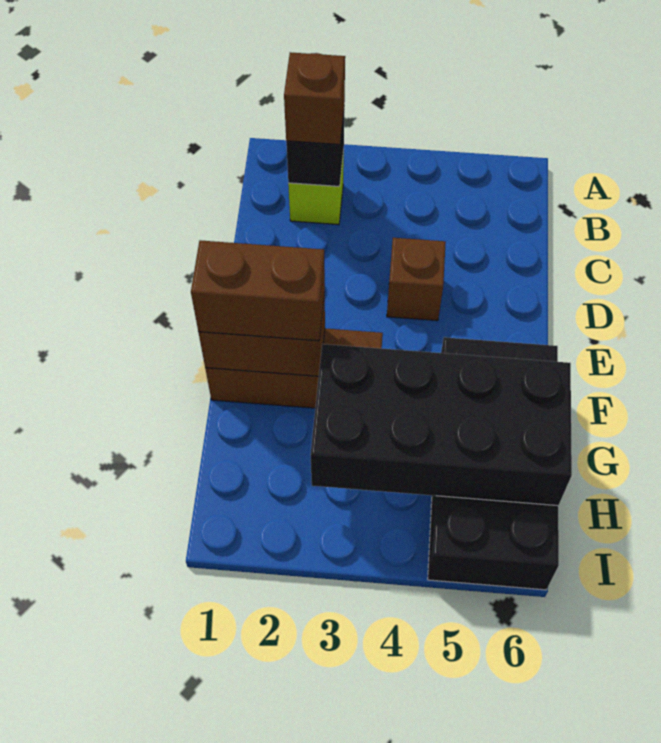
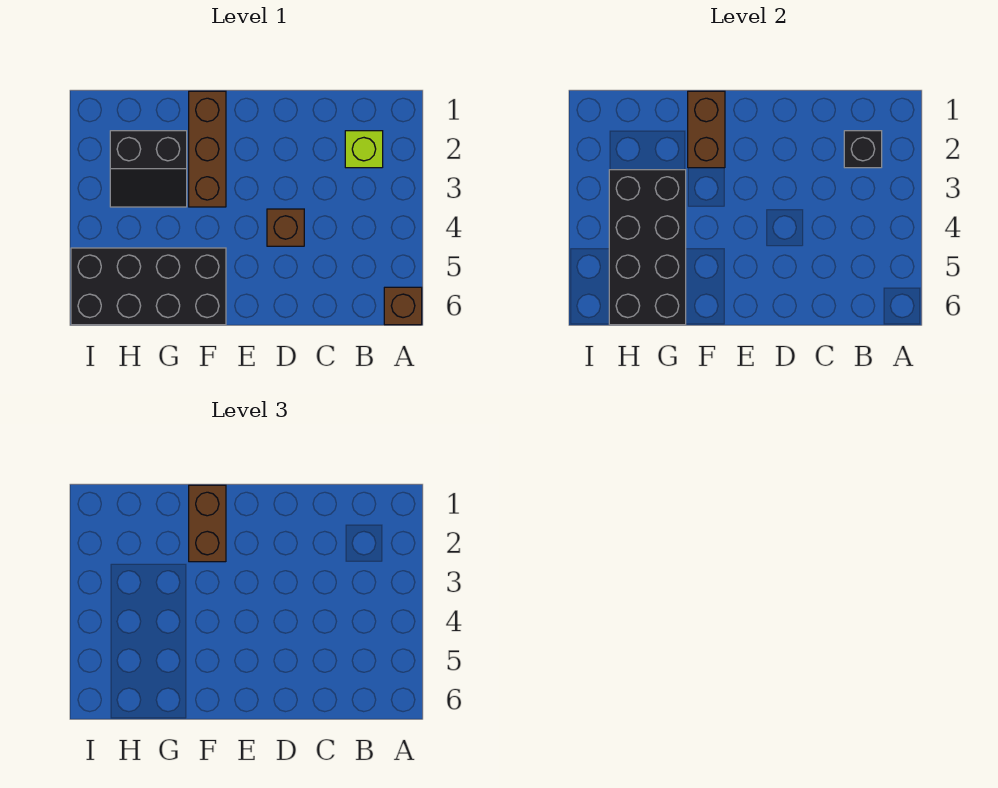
brown brick B2 level 3 -> brown brick A6 level 1
none -> black slope G2:H3 level 1 top 2

